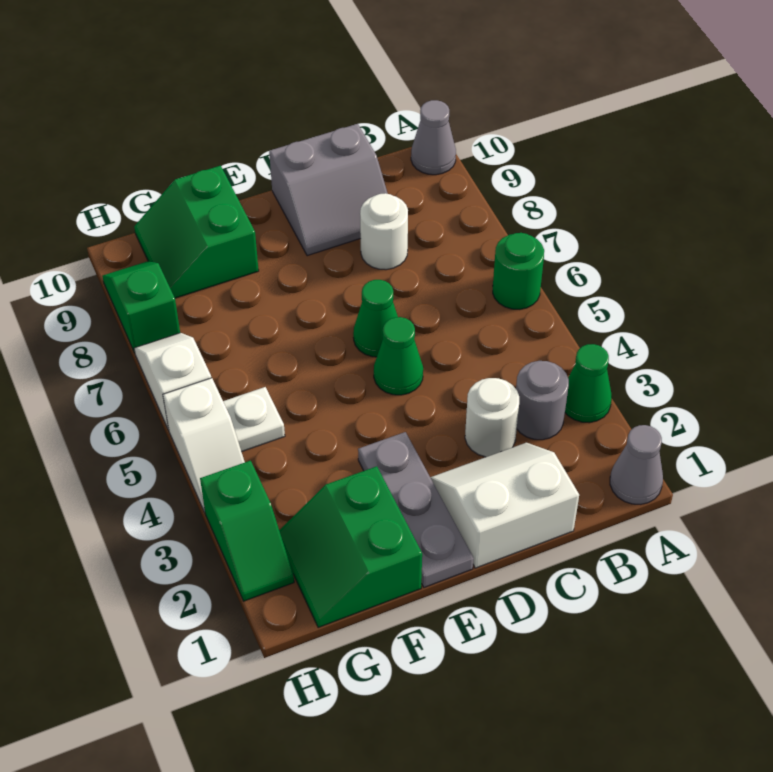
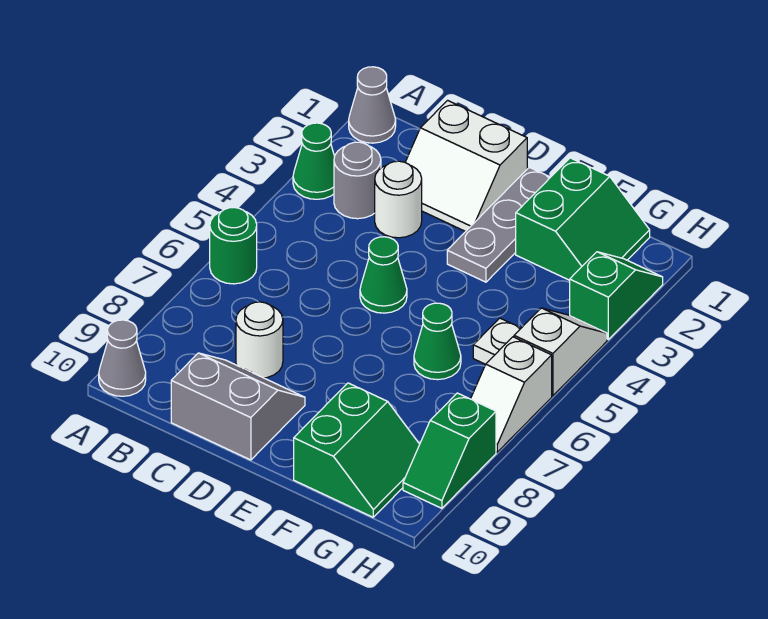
green cone D6 level 1 -> green cone F6 level 1

